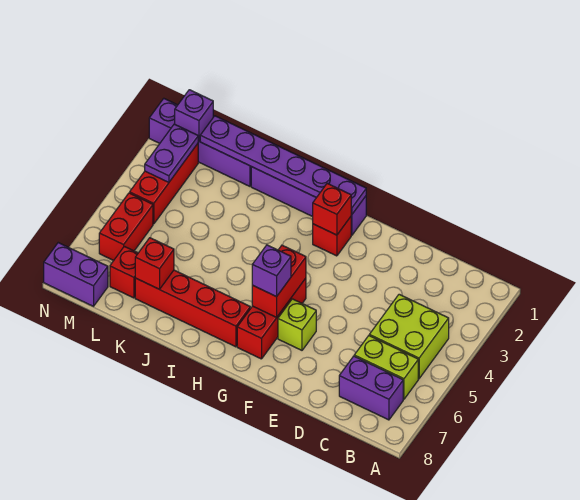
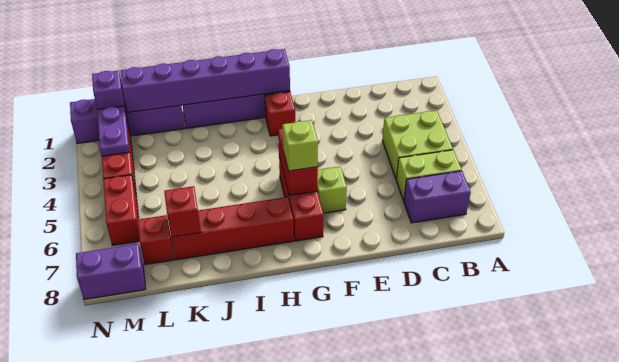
purple plate G1:L1 level 2 -> purple brick G1:L1 level 2
red brick G2 level 2 -> none
purple brick G6 level 3 -> lime brick G6 level 3

